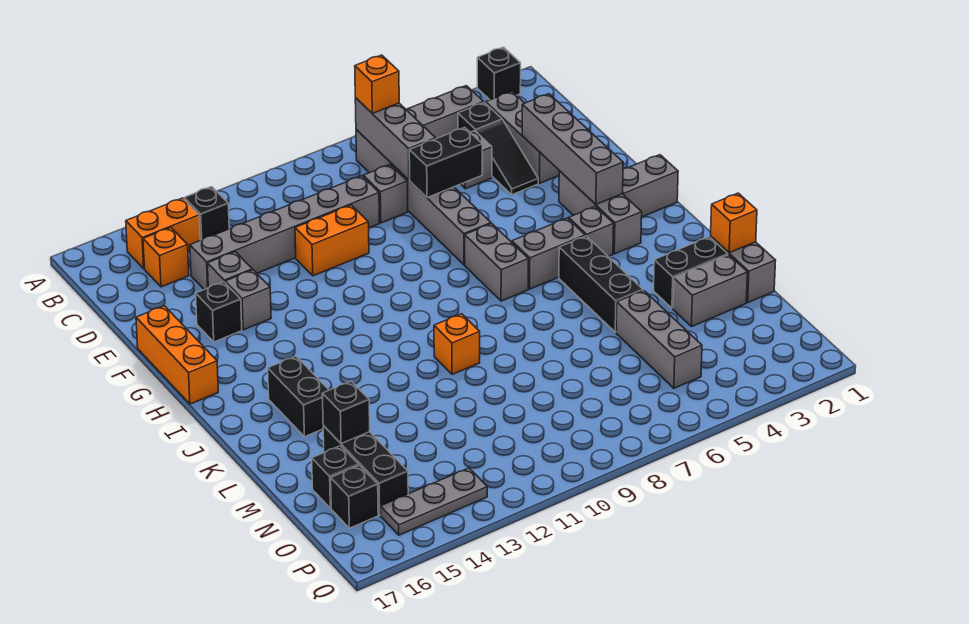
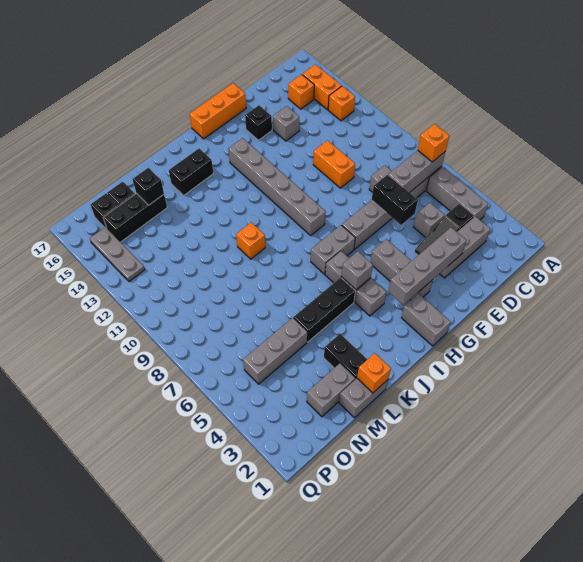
black brick A2 level 1 -> none
black brick B13 level 1 -> orange brick B13 level 1
grey brick D9:D14 level 1 -> grey brick H9:H14 level 1
grey brick F14 level 1 -> grey brick I5 level 2
grey brick G3:I3 level 1 -> grey brick G3:G5 level 1
grey brick M2:M3 level 1 -> grey brick M2:N2 level 1

